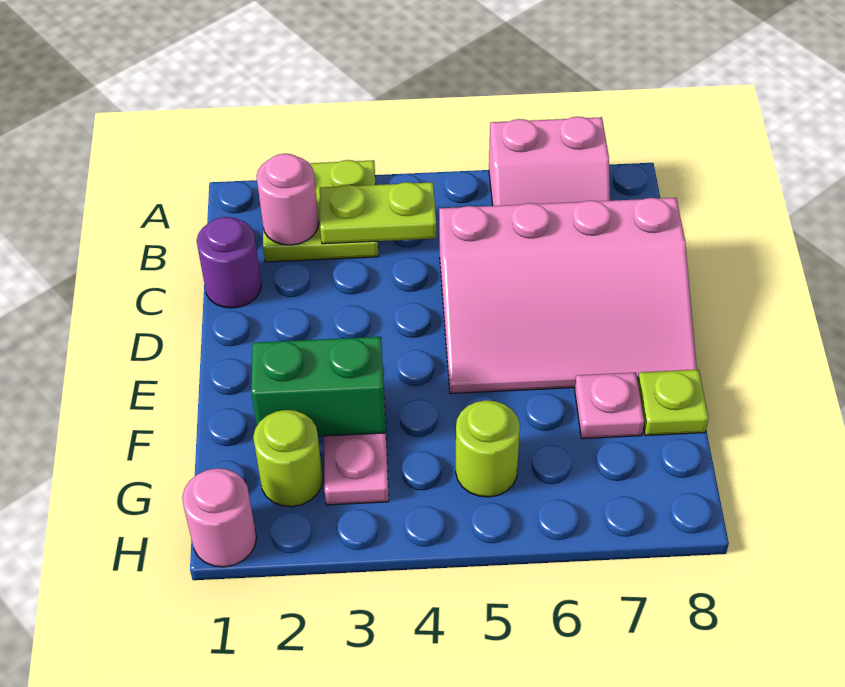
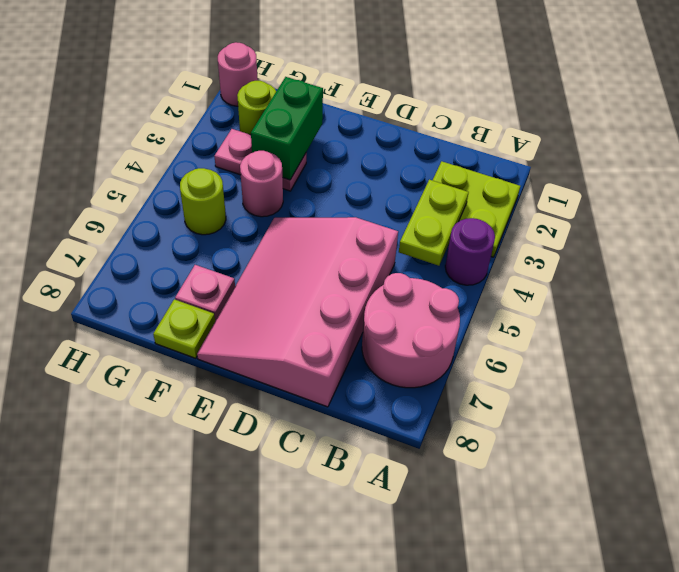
pink slope A6:B7 level 1 top A -> pink round brick A6:B7 level 1
pink round brick B2 level 2 -> pink round brick F4 level 1
purple round brick C1 level 1 -> purple round brick A4 level 1

